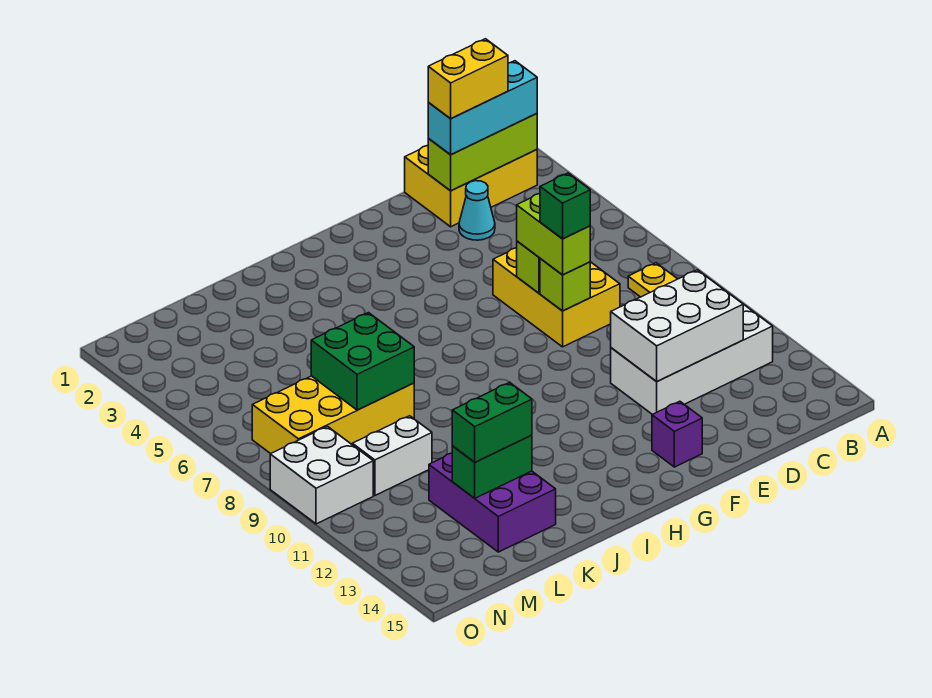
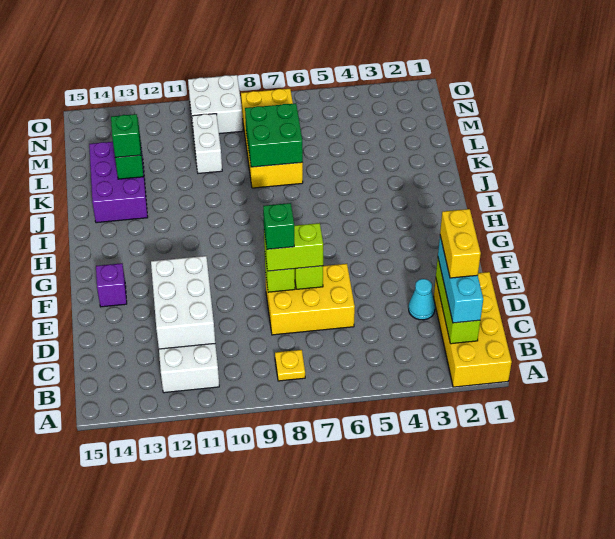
yellow brick B1:D2 level 1 -> yellow brick A1:D2 level 1
purple brick K12:L14 level 1 -> purple brick J13:L14 level 1
green brick K13:L13 level 3 -> green brick K13 level 3

